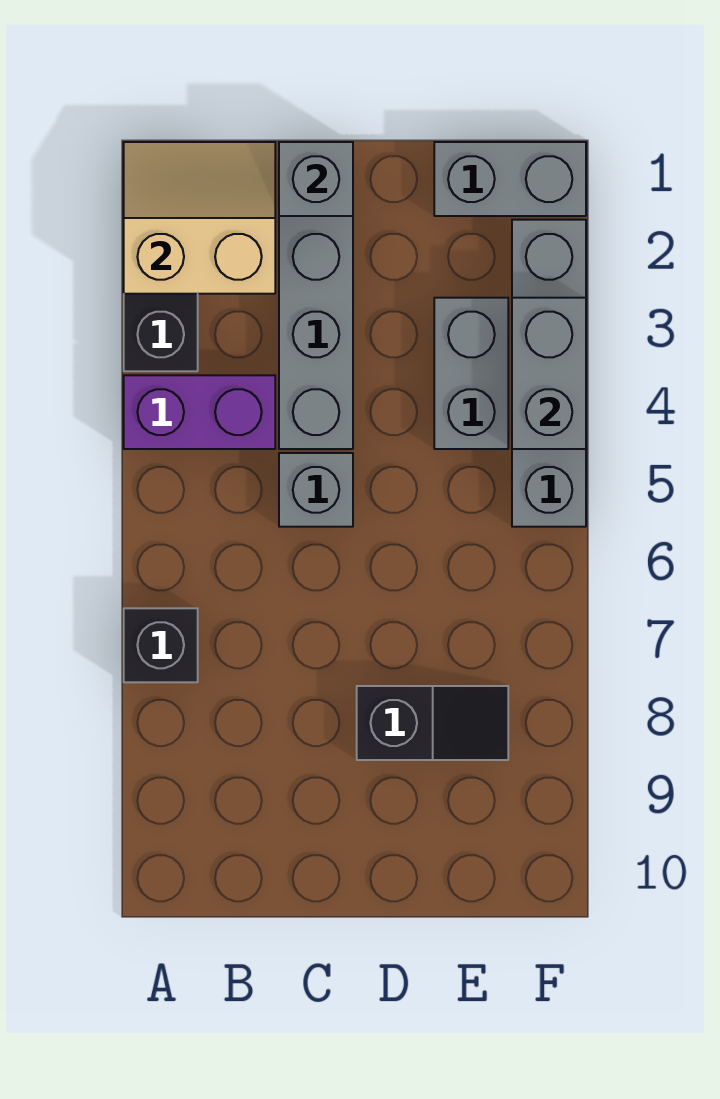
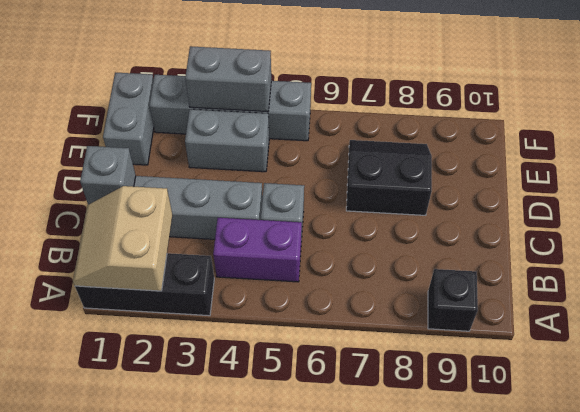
purple brick A4:B4 level 1 -> purple brick B4:B5 level 1
black brick A7 level 1 -> black brick A9 level 1
black slope D8:E8 level 1 top D -> black slope D7:E8 level 1 top D

